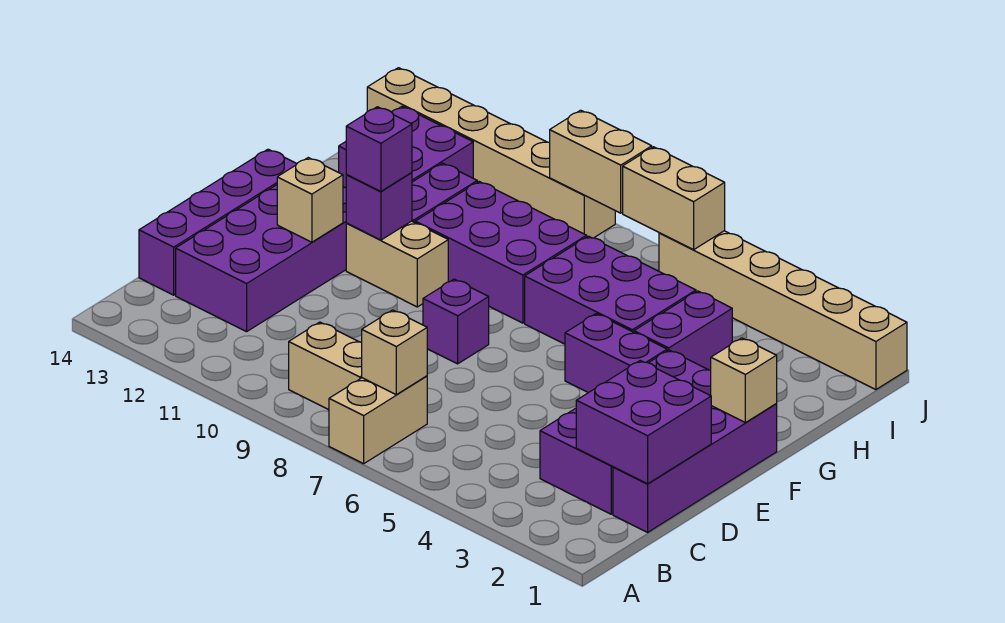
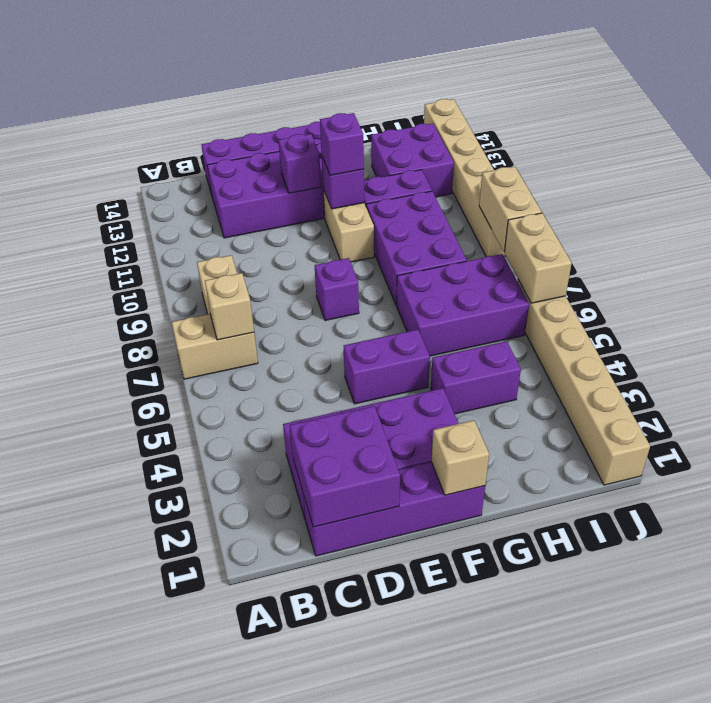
tan brick E12 level 2 -> purple brick E12 level 2
purple brick F4:F5 level 1 -> purple brick E5:F5 level 1
purple brick G5:H7 level 1 -> purple brick G6:I7 level 1

